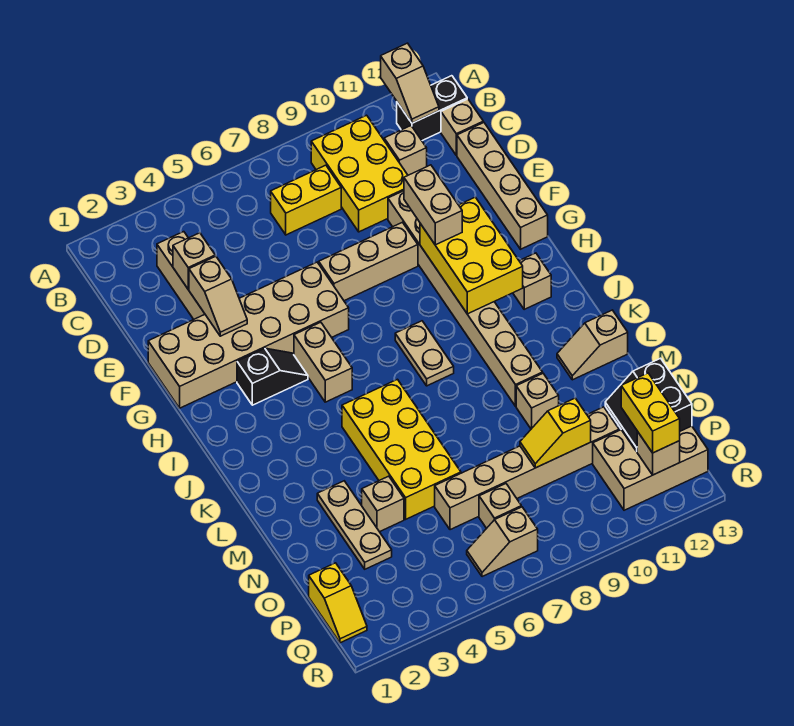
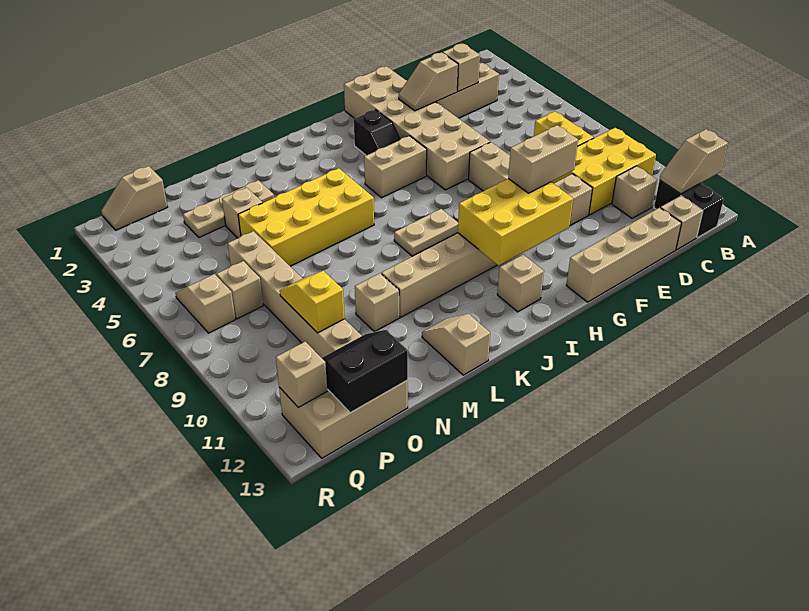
yellow slope P1:Q1 level 1 top P -> tan slope P1:Q1 level 1 top P
tan brick P11:Q13 level 1 -> tan brick O12:Q13 level 1
yellow brick P12:Q12 level 3 -> none

